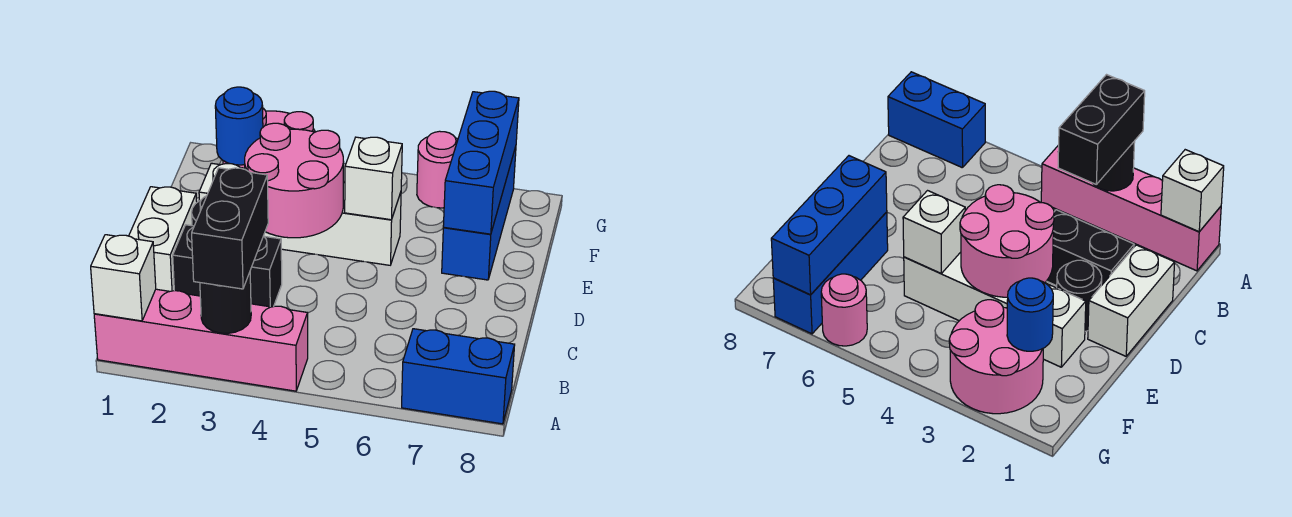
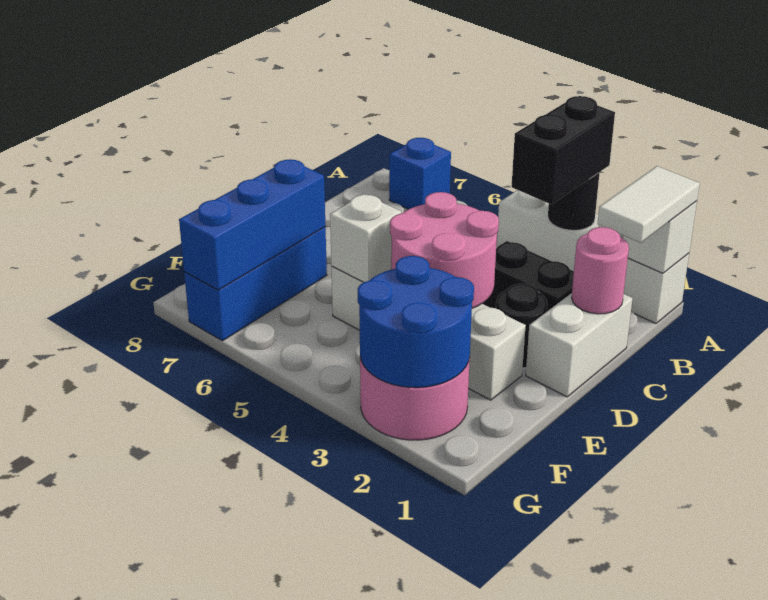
pink brick A1:A4 level 1 -> white brick A1:A4 level 1
none -> white tile A1:B1 level 3
blue brick A7:A8 level 1 -> blue brick A7 level 1
blue round brick F2 level 2 -> blue round brick F2:G3 level 2
pink round brick G6 level 1 -> pink round brick C1 level 2

